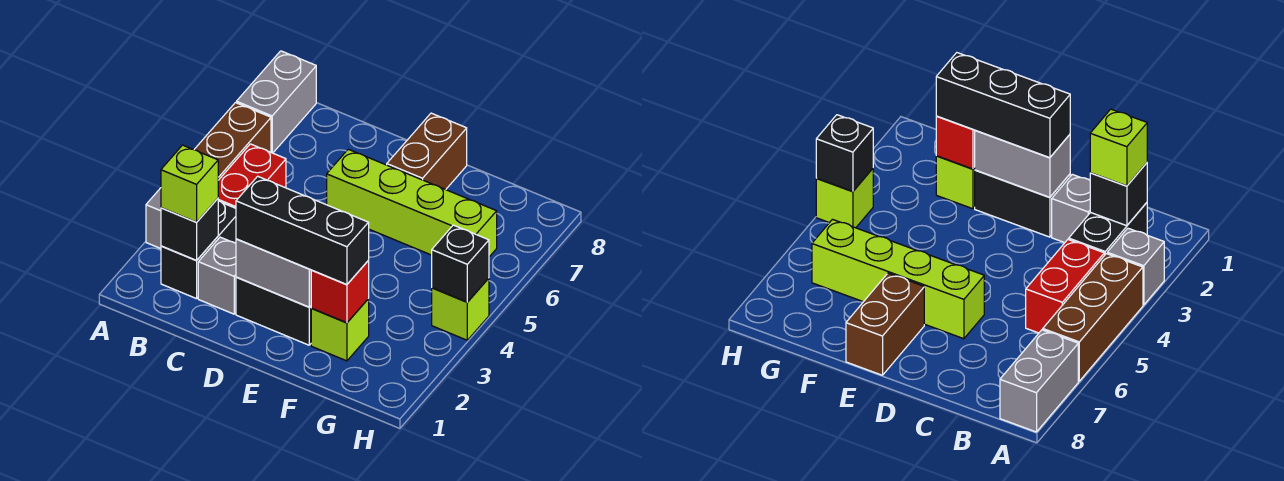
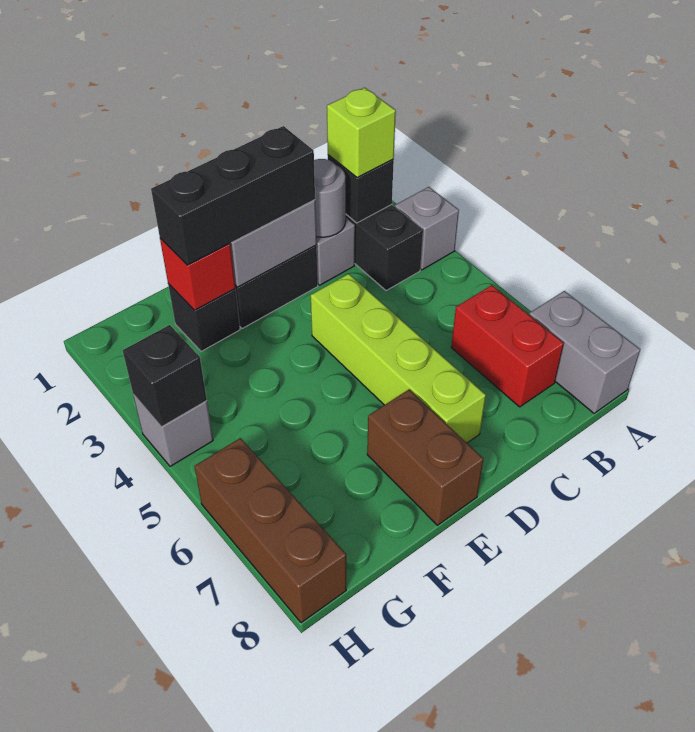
brown brick A4:A6 level 1 -> brown brick H6:H8 level 1
red brick B4:B5 level 1 -> red brick B6:B7 level 1
none -> grey round brick C2 level 2
lime brick D6:G6 level 1 -> lime brick D4:D7 level 1
lime brick F2 level 1 -> black brick F2 level 1
lime brick H4 level 1 -> grey brick H4 level 1

